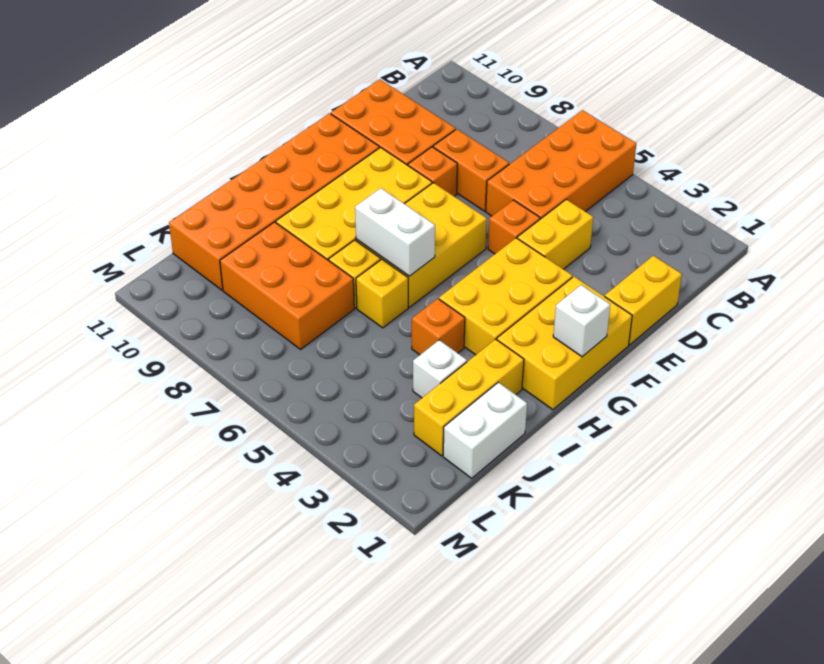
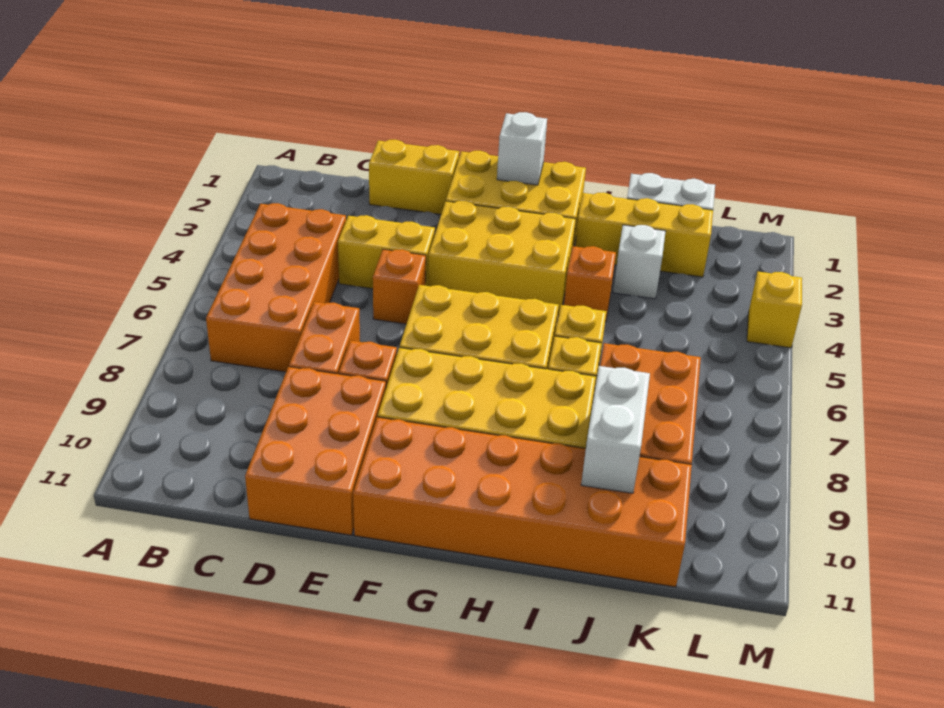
orange brick A5:D6 level 1 -> orange brick B4:C7 level 1
white brick H6:H7 level 2 -> white brick J9:J10 level 2
none -> yellow brick M4 level 1

